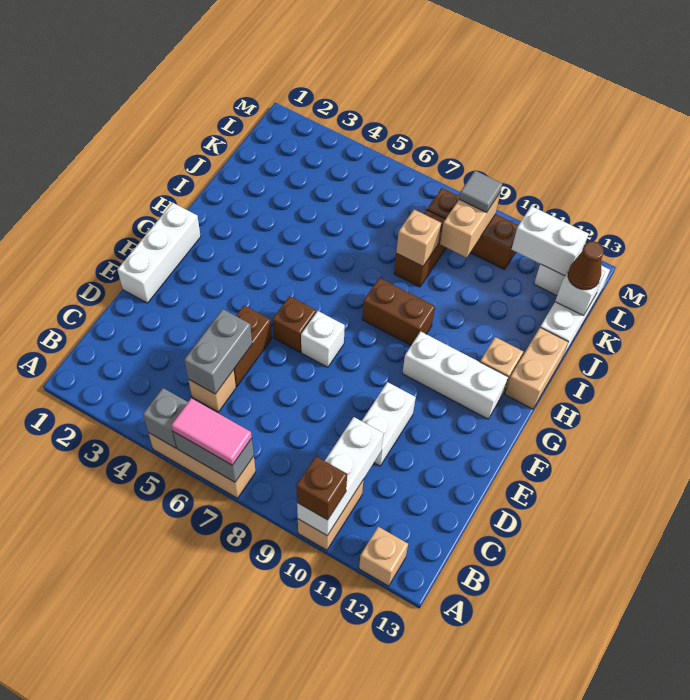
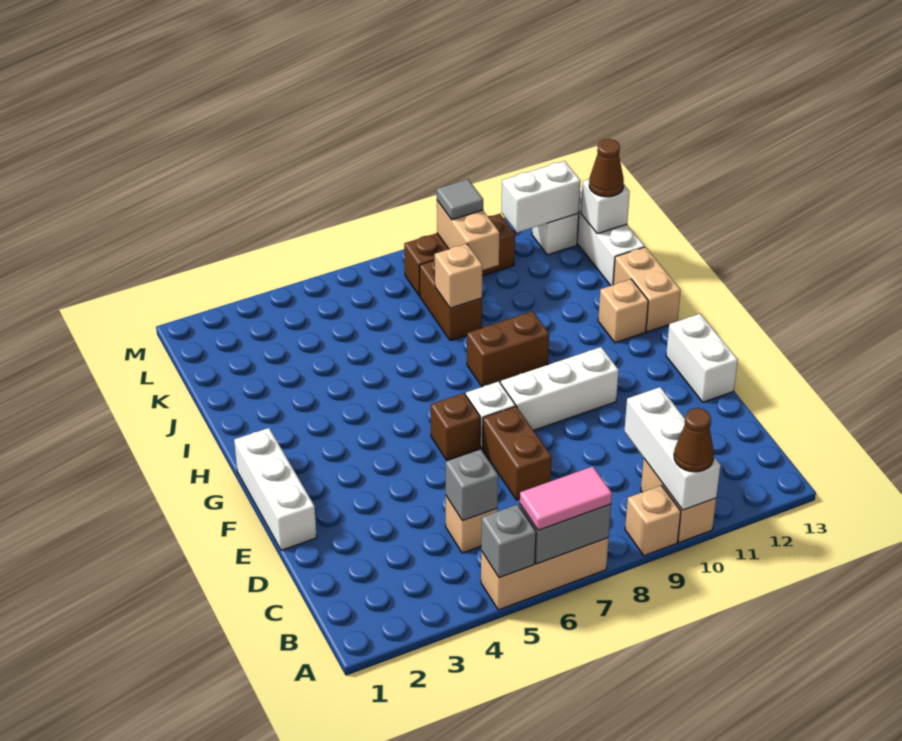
brown brick A10 level 3 -> brown cone A10 level 3
tan brick A12 level 1 -> tan brick A9 level 1
grey brick C5:D5 level 2 -> grey brick C5 level 2
brown brick D5:E5 level 1 -> brown brick D7:E7 level 1
white brick D10:E10 level 1 -> white brick E13:F13 level 1
white brick G10:G12 level 1 -> white brick F8:F10 level 1

